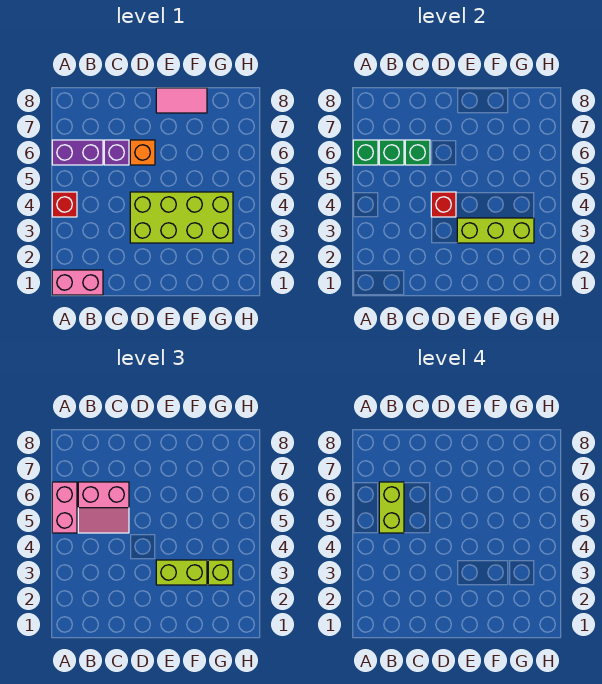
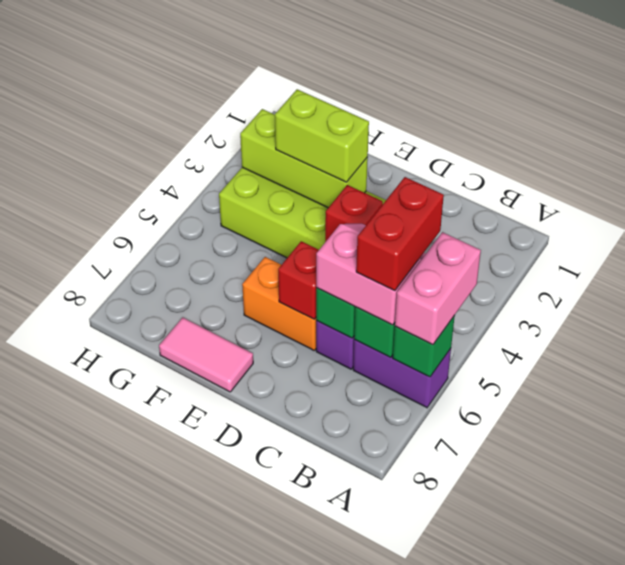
pink brick A1:B1 level 1 -> none
red brick A4 level 1 -> red brick D6 level 2
lime brick B5:B6 level 4 -> red brick B5:B6 level 4
orange brick D6 level 1 -> orange brick D6:E6 level 1
lime brick G3 level 3 -> none

